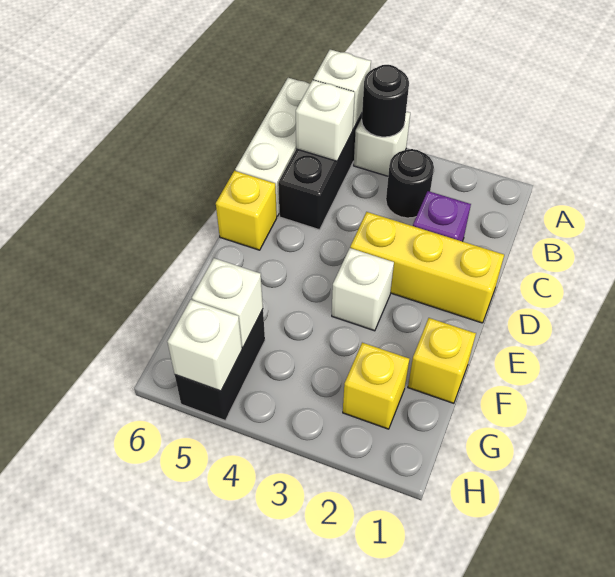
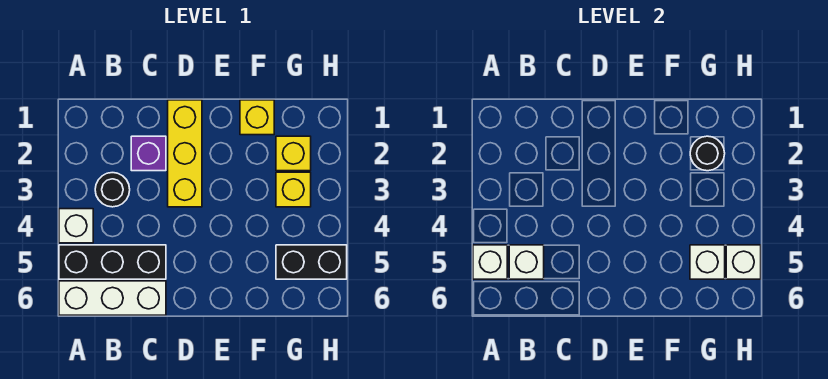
black round brick A4 level 2 -> black round brick G2 level 2
yellow brick D6 level 1 -> yellow brick G3 level 1
white brick E3 level 1 -> none

